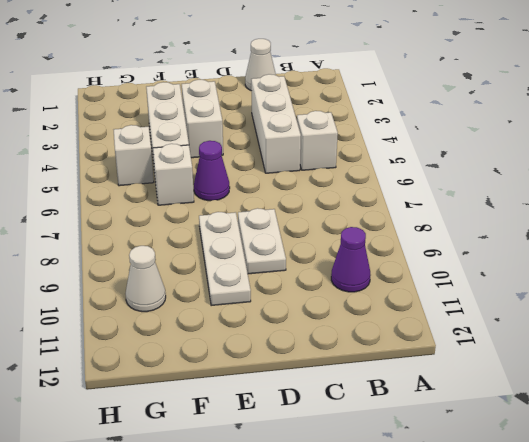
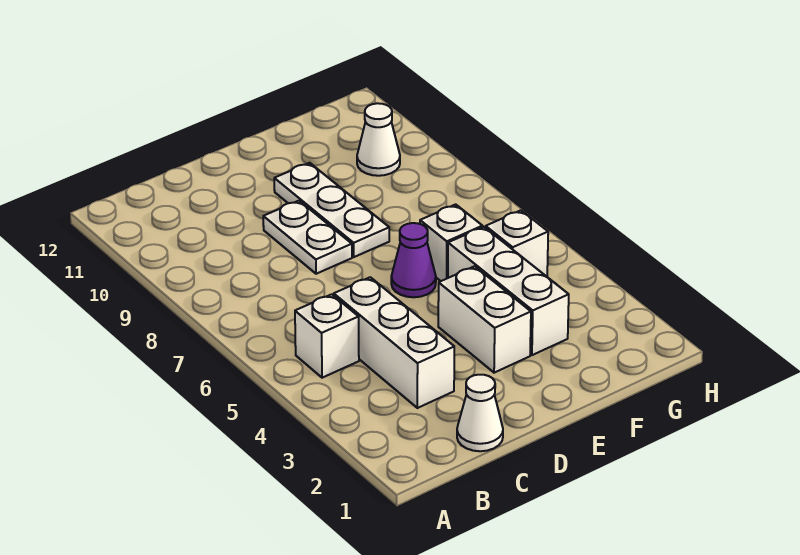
purple cone B10 level 1 -> none

